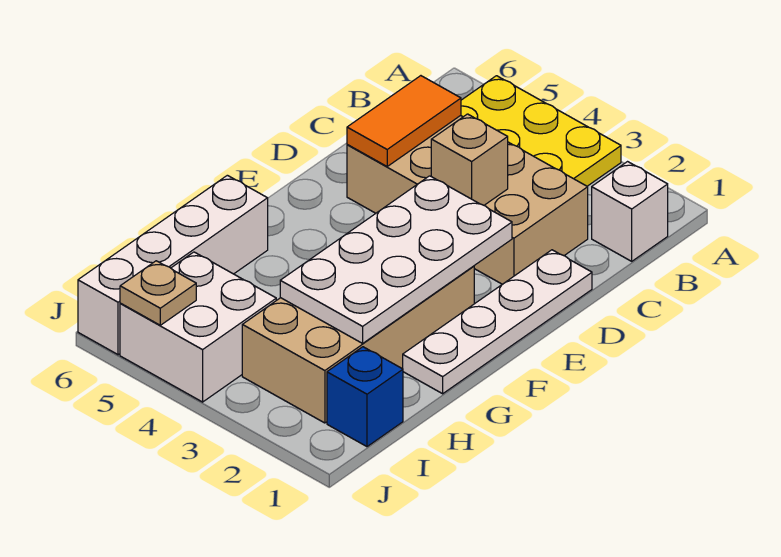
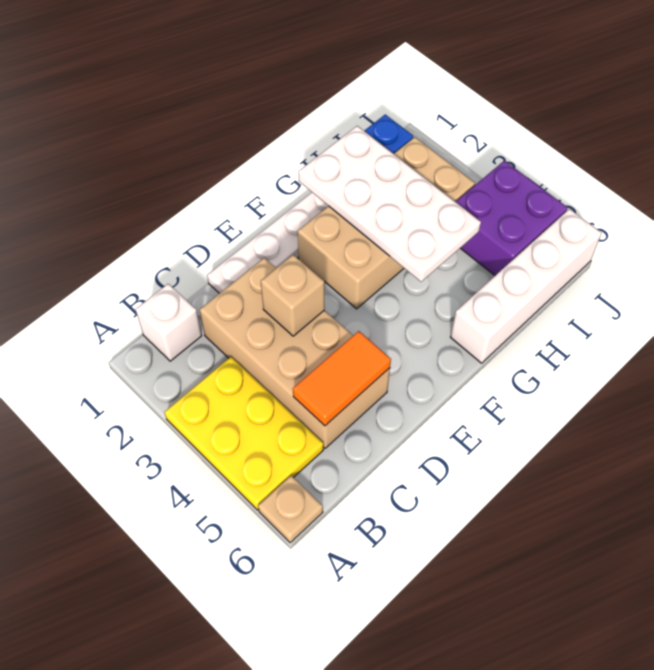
white plate E2:H3 level 2 -> white plate G1:H4 level 2
white brick I4:J5 level 1 -> purple brick I4:J5 level 1
tan plate J5 level 2 -> tan plate A6 level 1

